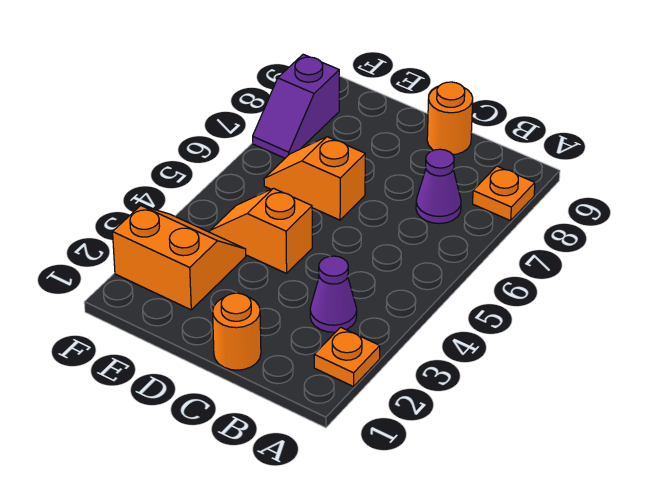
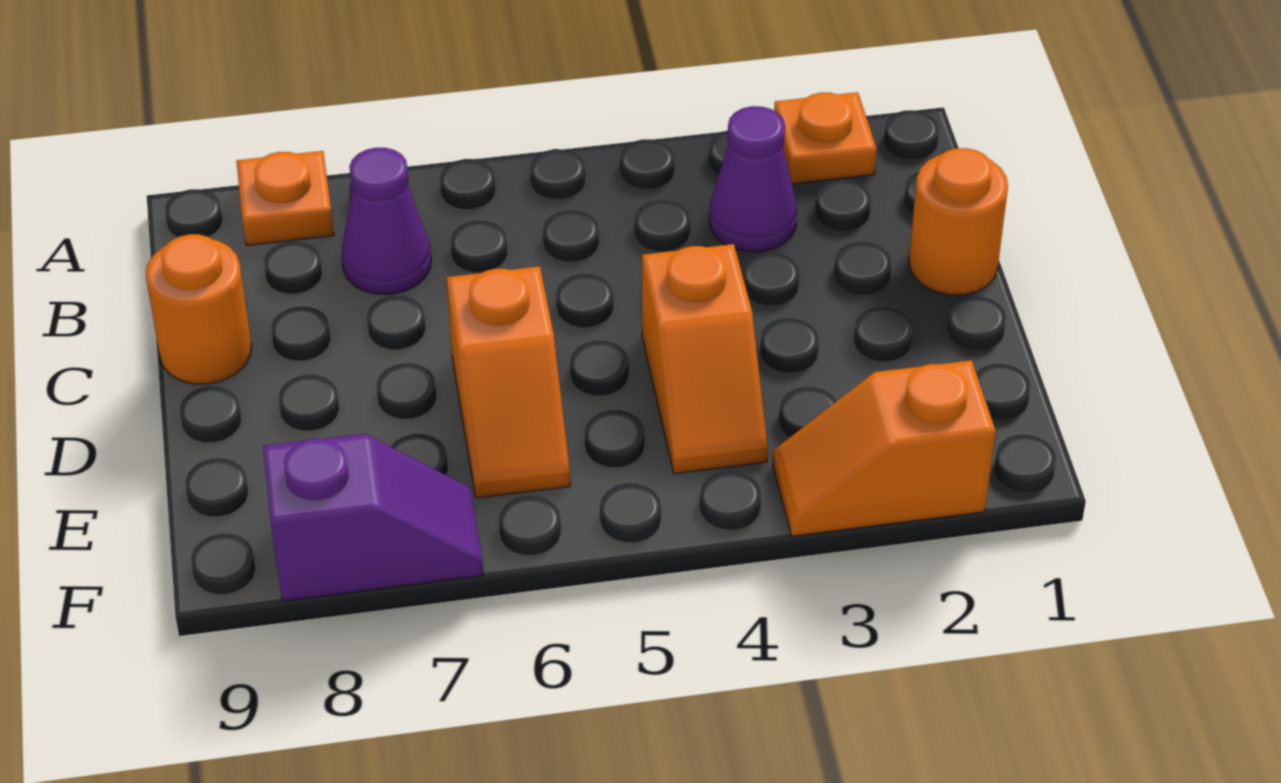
orange slope E2:F3 level 1 top 2 -> orange slope F2:F3 level 1 top 2

